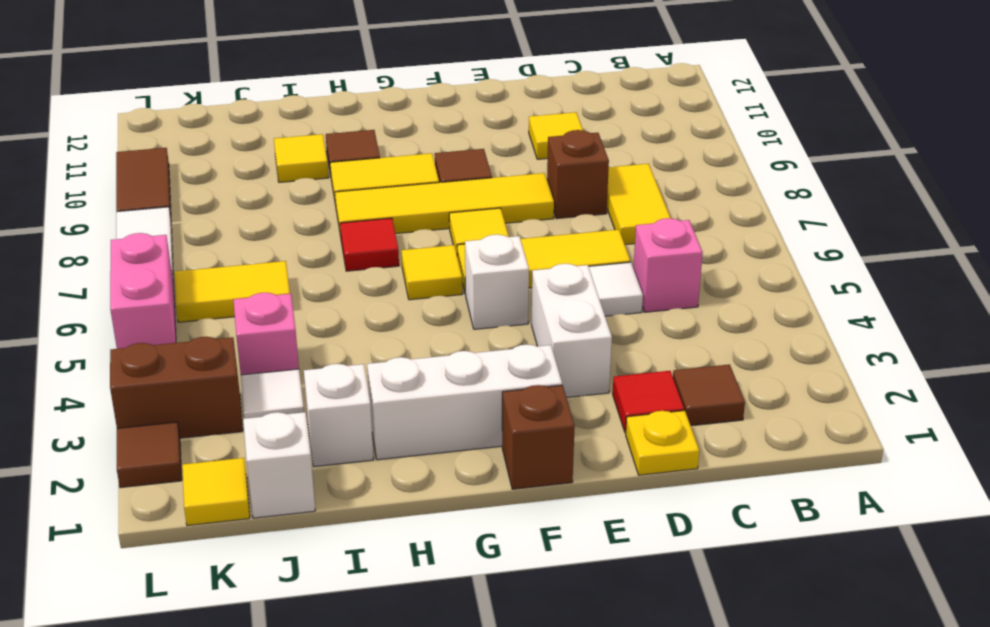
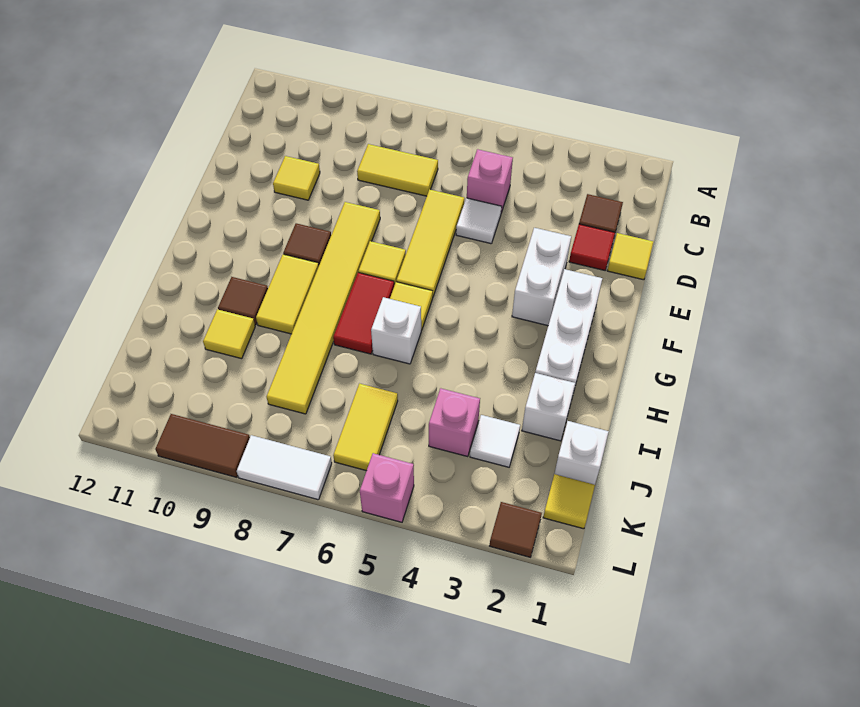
yellow plate D1 level 1 -> yellow tile D1 level 1
brown brick D8 level 1 -> none
white brick E3:E4 level 1 -> white brick E3:F3 level 1
yellow tile E8:H8 level 1 -> yellow tile E8:J8 level 1
brown brick F1 level 1 -> none
white brick F5 level 1 -> white brick H6 level 1
red tile H7 level 1 -> red tile G7:H7 level 1
brown brick K3:L3 level 1 -> none
pink brick L5:L6 level 1 -> pink brick L5 level 1

